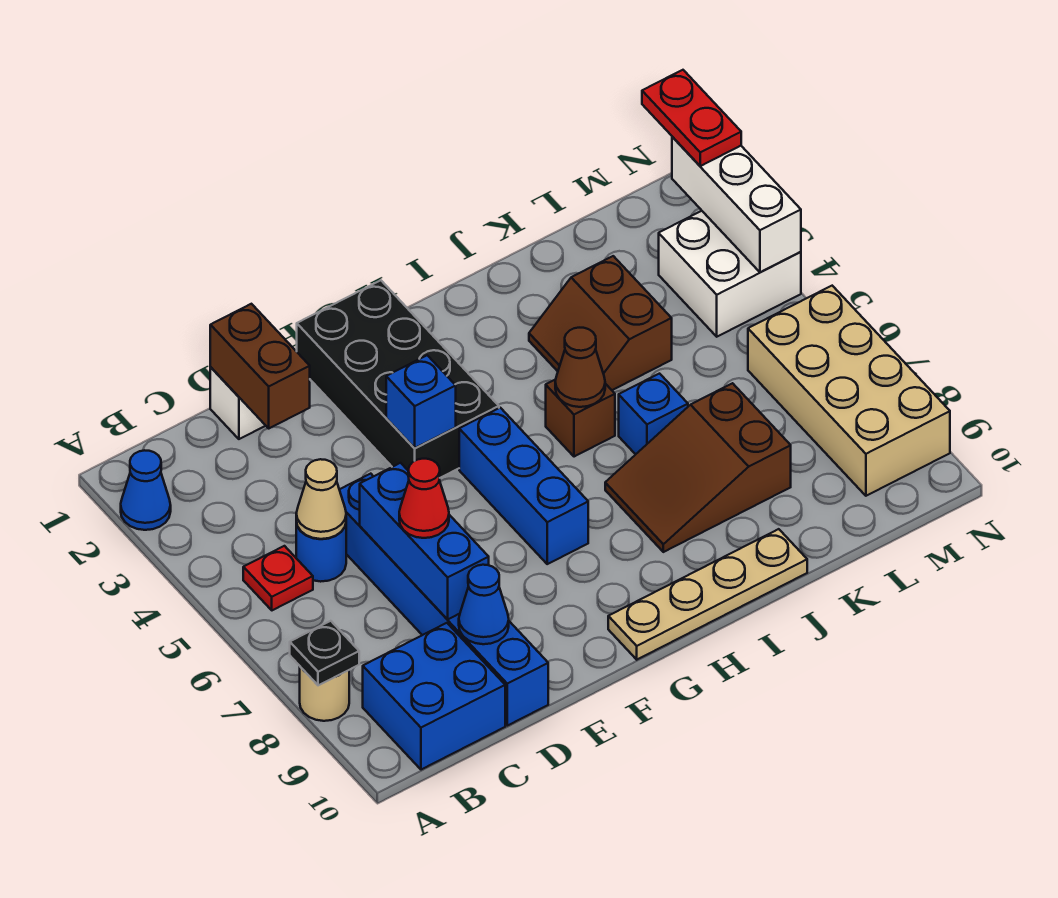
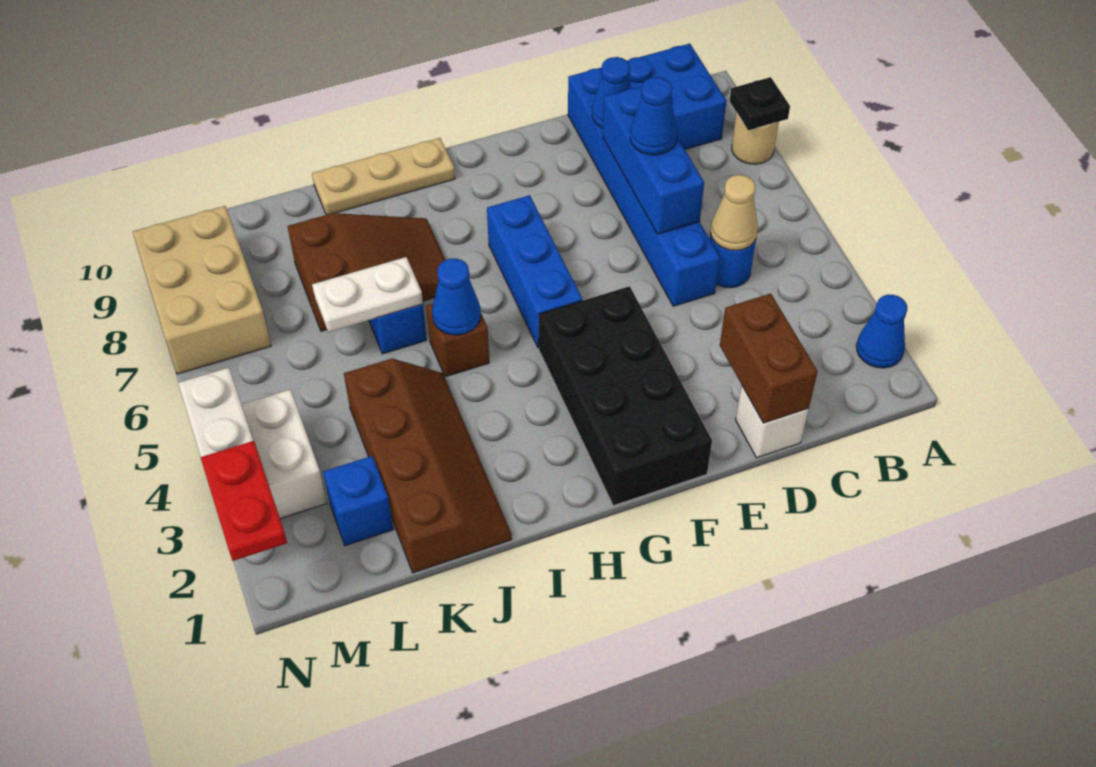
red plate B5 level 1 -> none
red cone D7 level 3 -> blue cone D7 level 3
blue brick F4 level 2 -> blue brick L2 level 1
tan plate G10:J10 level 1 -> tan plate H10:J10 level 1
brown cone I5 level 2 -> blue cone I5 level 2
brown slope J3:K4 level 1 top K -> brown slope J1:K4 level 1 top K
none -> white plate J6:K6 level 2
tan brick M6:N9 level 1 -> tan brick M7:N9 level 1

